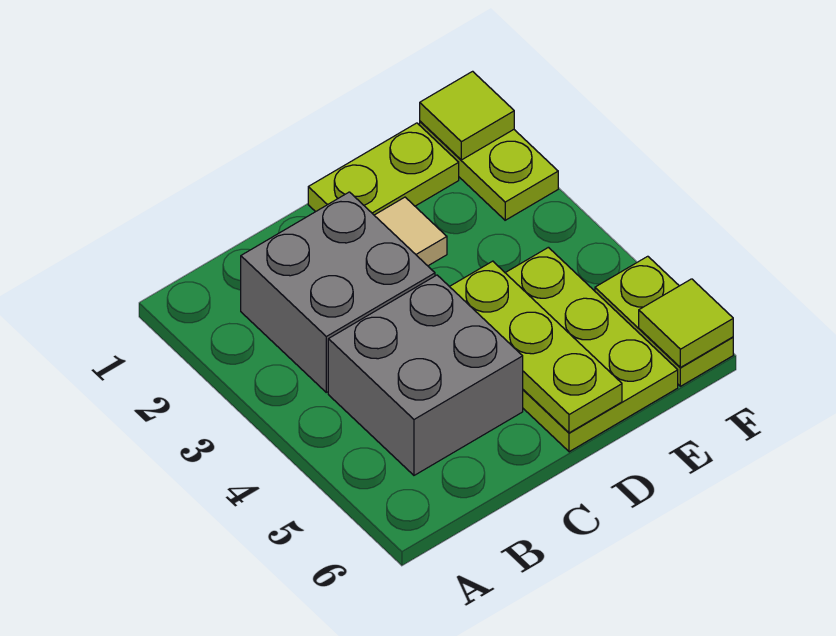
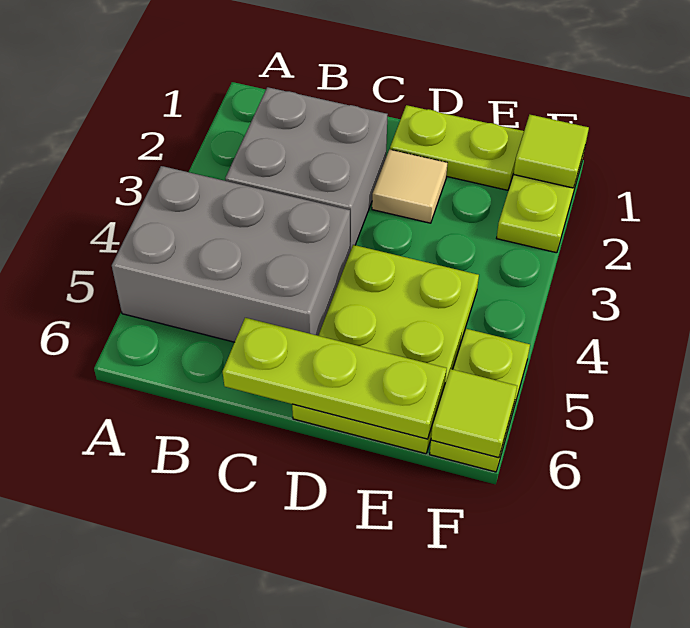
grey brick B4:C5 level 1 -> grey brick A4:C5 level 1
lime plate D4:D6 level 2 -> lime plate C6:E6 level 2

